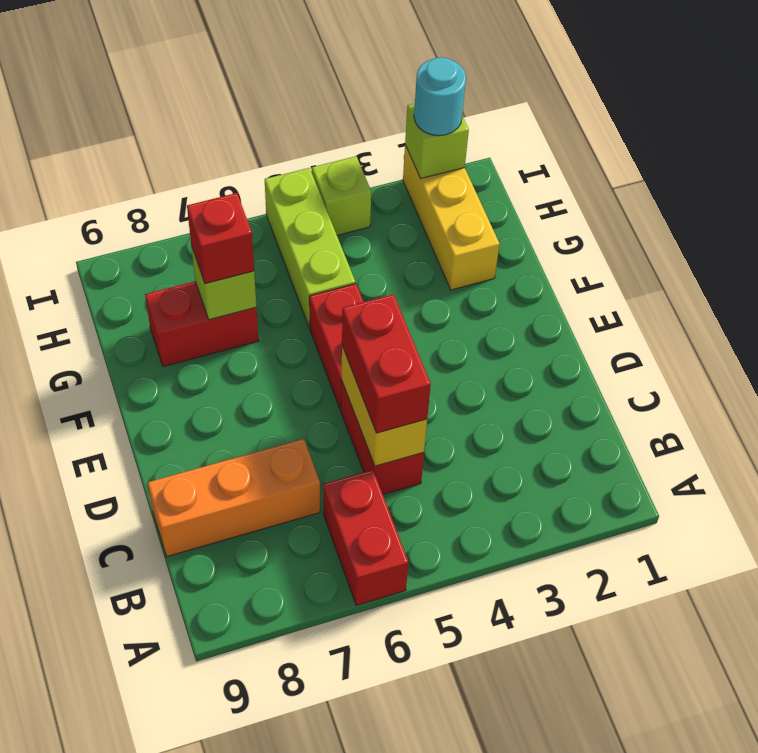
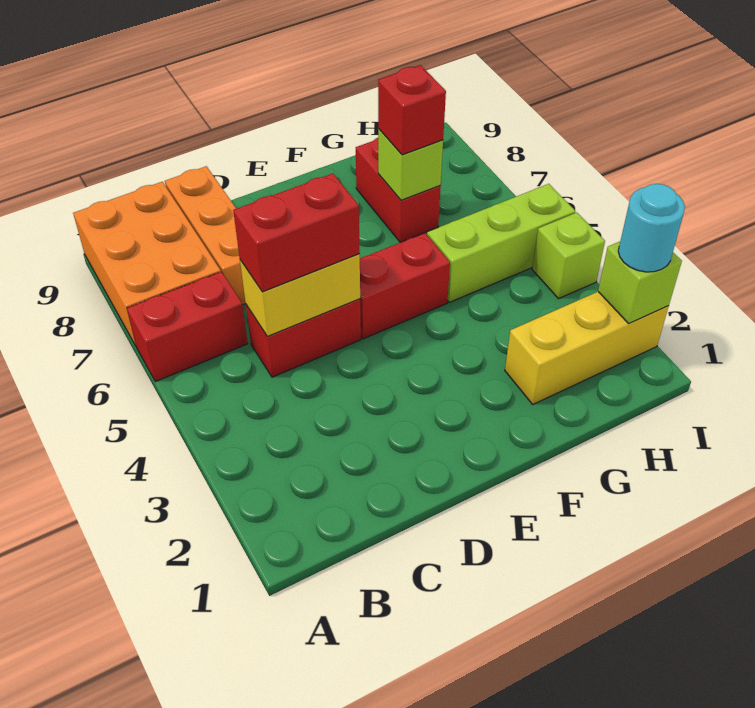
none -> orange brick A7:B9 level 1

